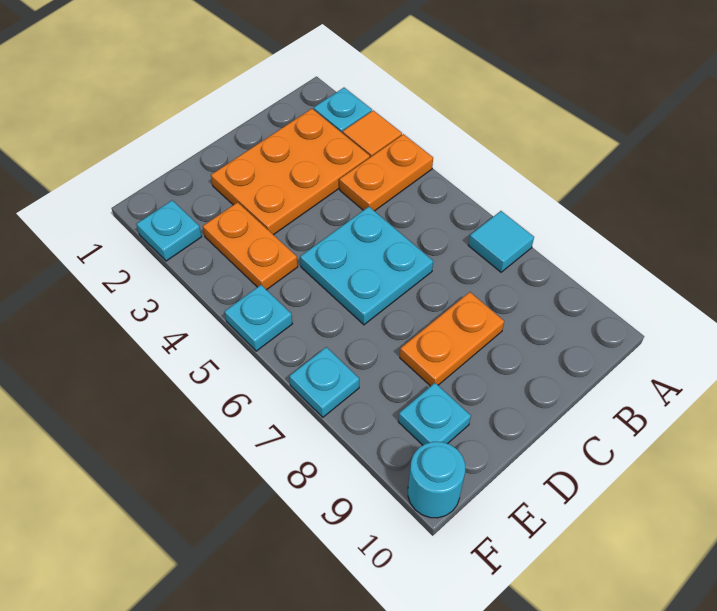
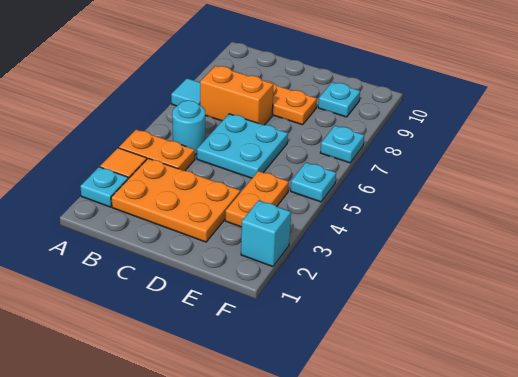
none -> orange brick B7:C7 level 1
cyan plate F2 level 1 -> cyan brick F2 level 1
cyan round brick F10 level 1 -> cyan round brick B5 level 1

